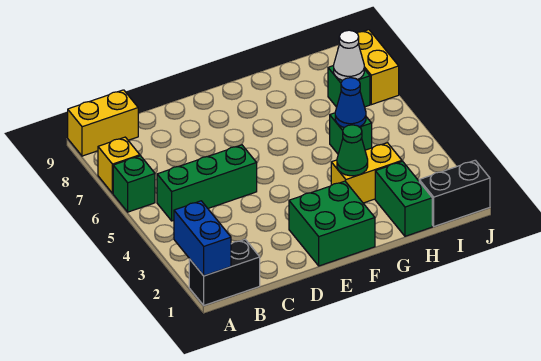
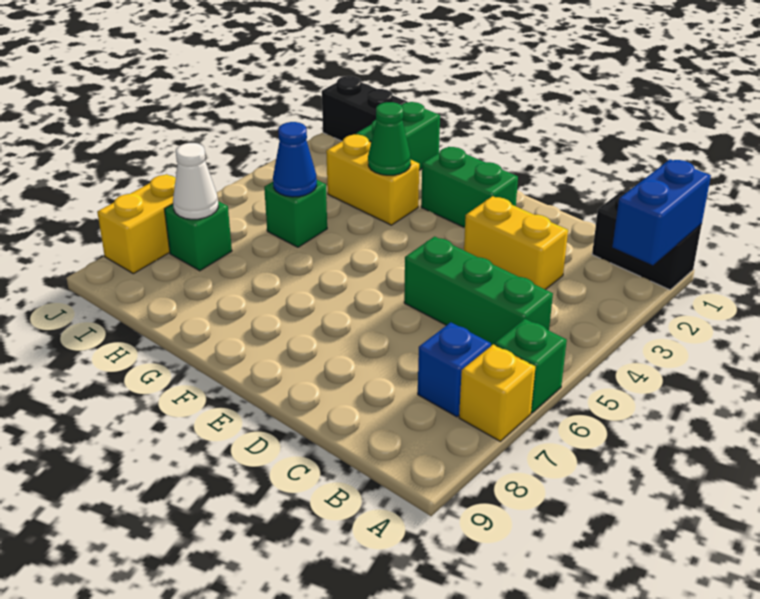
yellow brick A9:B9 level 1 -> yellow brick C3:D3 level 1
none -> blue brick B7 level 1
green brick E1:F2 level 1 -> green brick E2:F2 level 1

